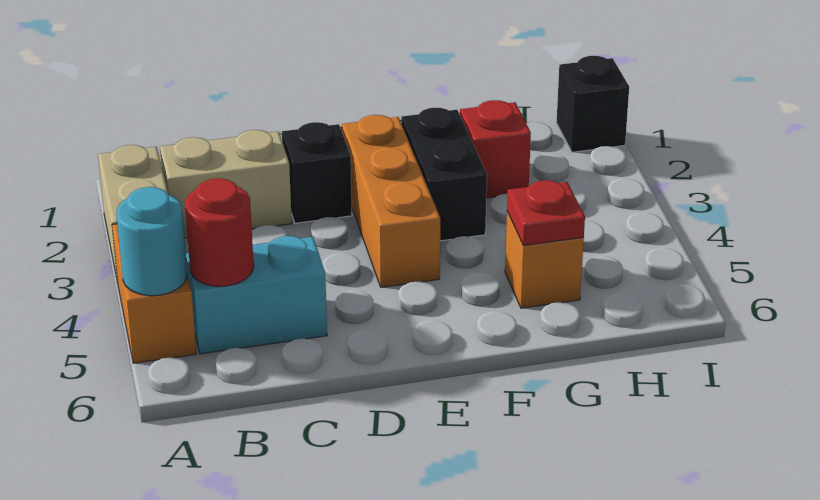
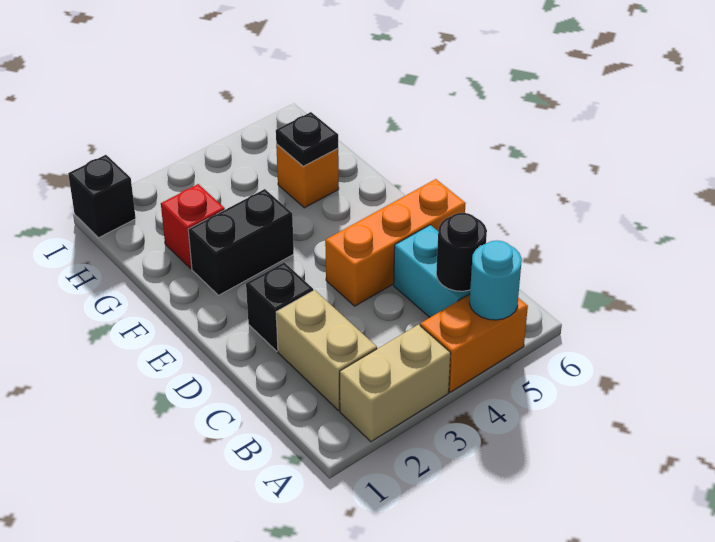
red round brick B5 level 2 -> black round brick B5 level 2
orange brick E2:E4 level 1 -> orange brick D4:D6 level 1
red plate G5 level 2 -> black plate G5 level 2

